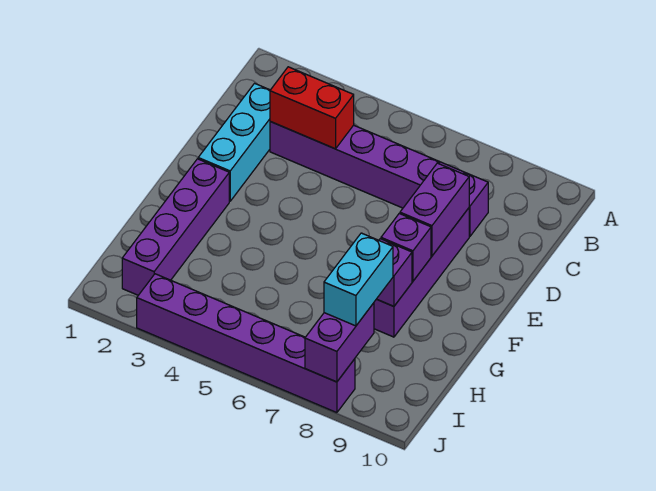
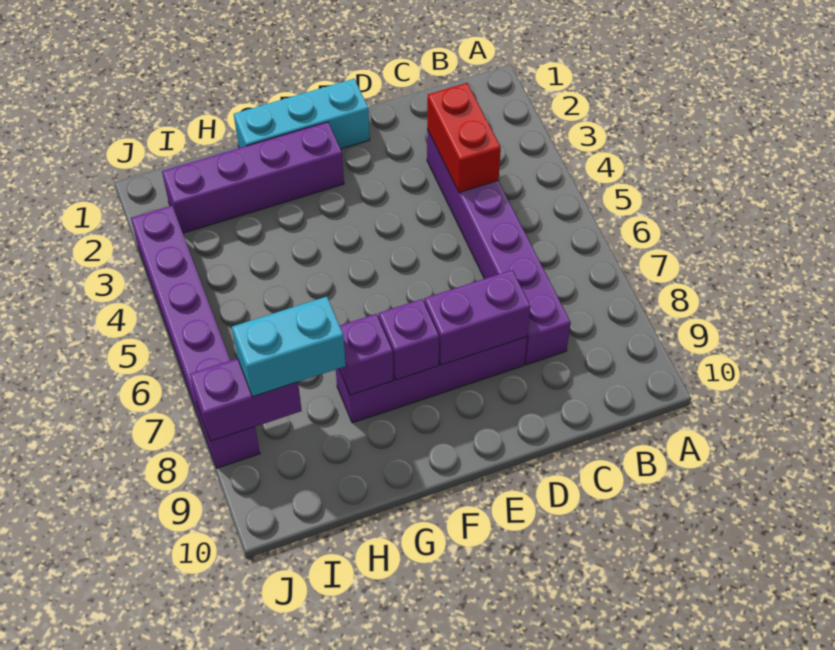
cyan brick C2:E2 level 1 -> cyan brick E1:G1 level 1

